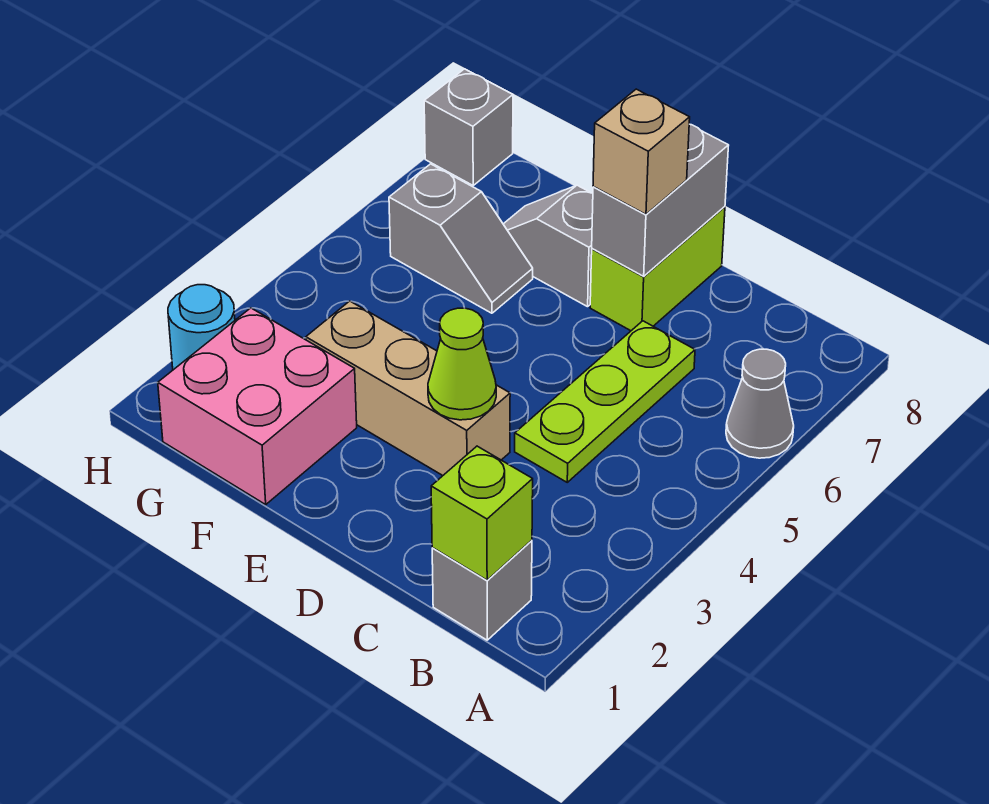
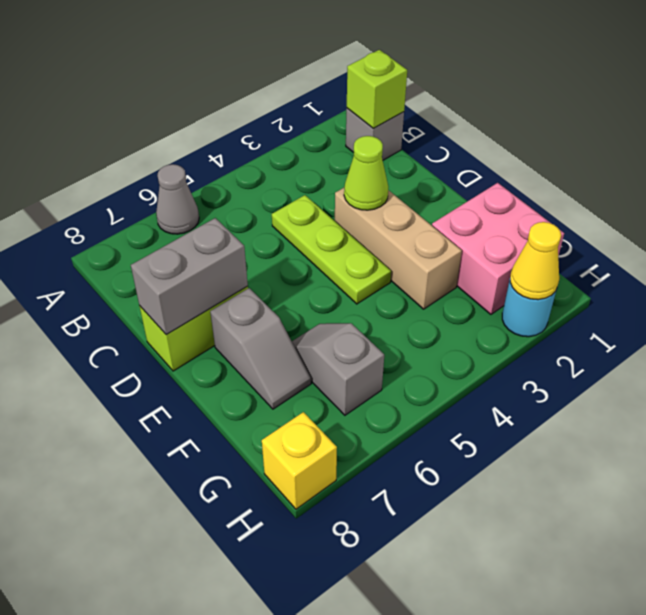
lime plate C4:C6 level 1 -> lime plate C4:E4 level 1
tan brick D7 level 3 -> none
none -> yellow cone H2 level 2
grey brick H8 level 1 -> yellow brick H8 level 1

